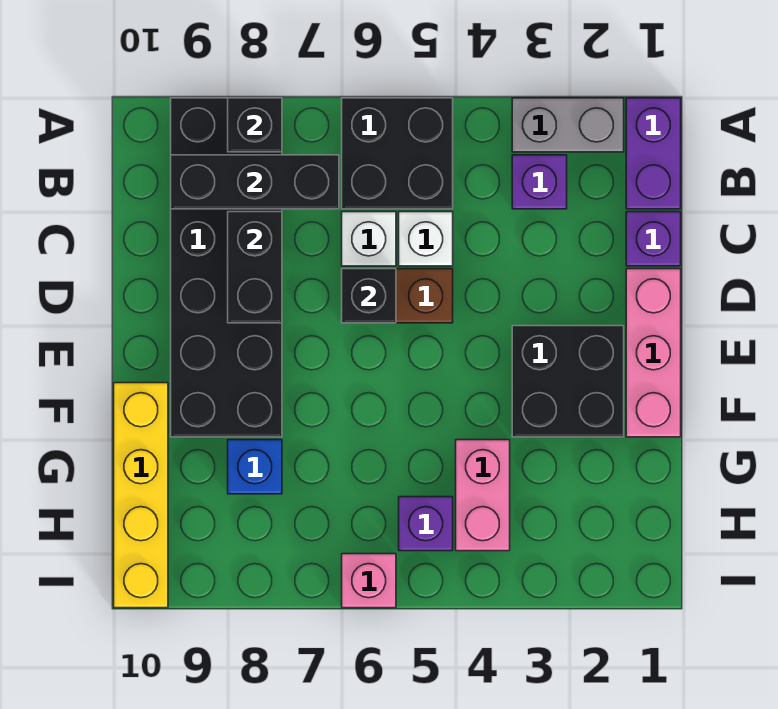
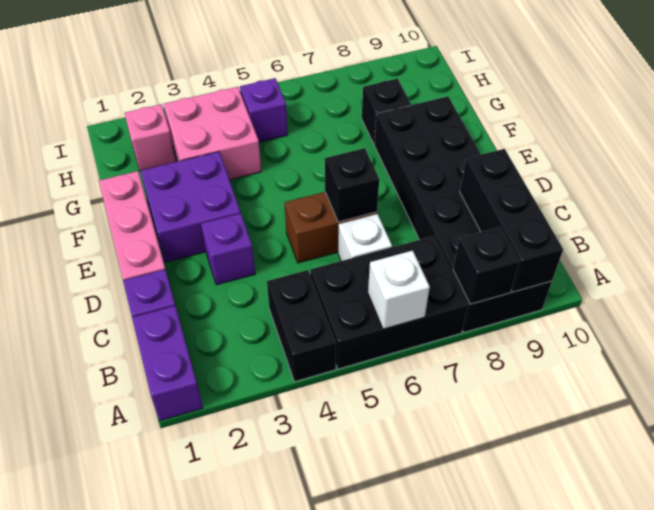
grey brick A2:A3 level 1 -> none
black brick A5:B6 level 1 -> black brick A5:B7 level 1
purple brick B3 level 1 -> purple brick D3 level 1
black brick B7:B9 level 2 -> black brick A9:C9 level 2
white brick C5 level 1 -> white brick A6 level 2
black brick C8:D8 level 2 -> black brick A4:B4 level 1
black brick E2:F3 level 1 -> purple brick E2:F3 level 1
yellow brick F10:I10 level 1 -> none
pink brick G4:H4 level 1 -> pink brick G3:H4 level 1
blue brick G8 level 1 -> black brick G8 level 1
pink brick I6 level 1 -> pink brick H2 level 1

